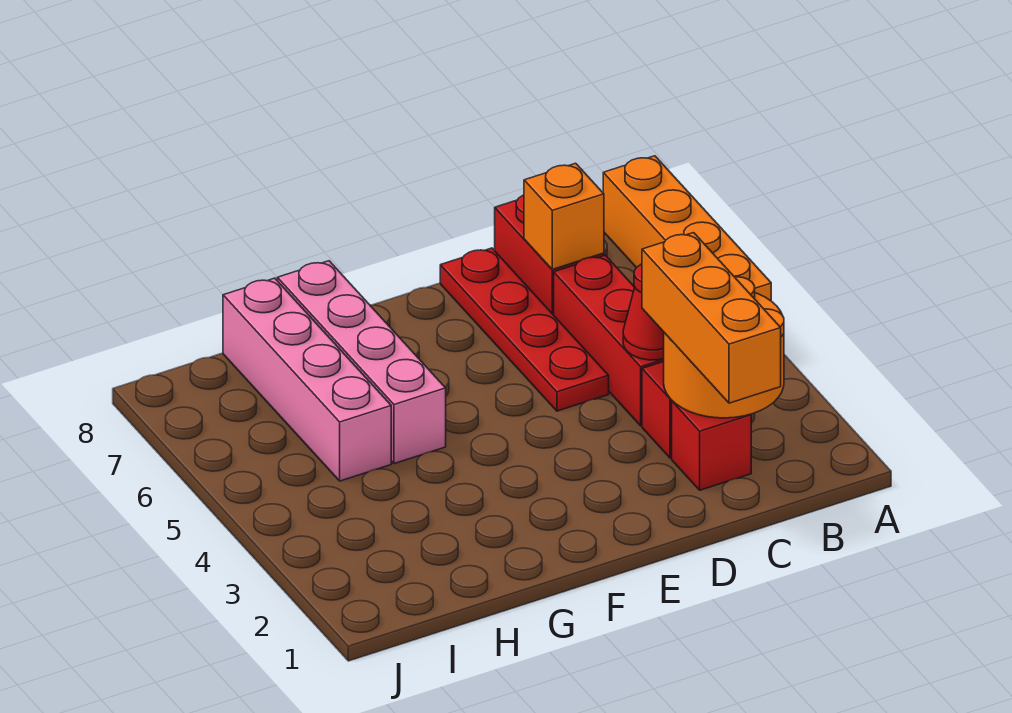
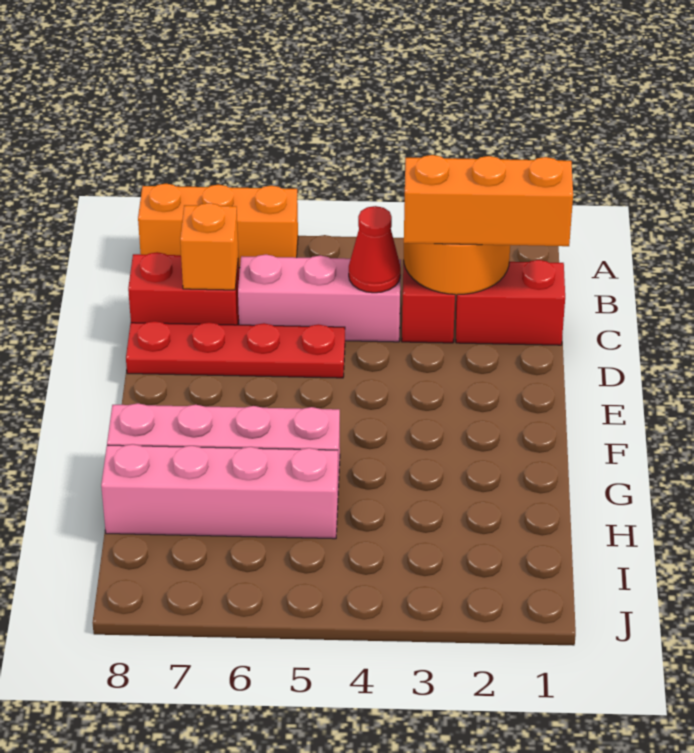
orange brick A5:A8 level 1 -> orange brick A6:A8 level 1
red brick C2 level 1 -> red brick C1:C2 level 1
red brick C4:C6 level 1 -> pink brick C4:C6 level 1

